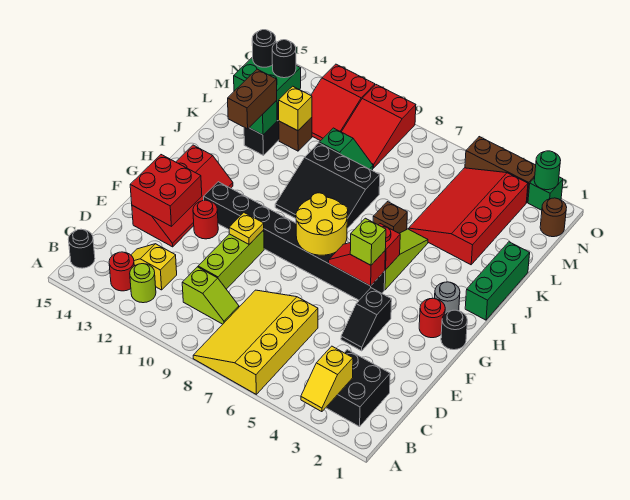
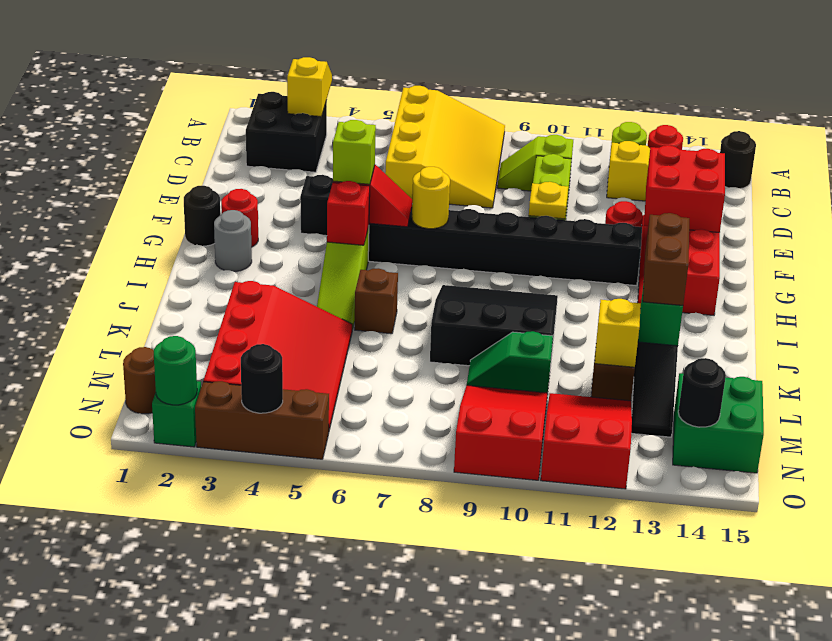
yellow round brick G7:H8 level 2 -> yellow round brick G7 level 2
green brick I1:K1 level 1 -> none
black round brick N15 level 2 -> black round brick O4 level 2

